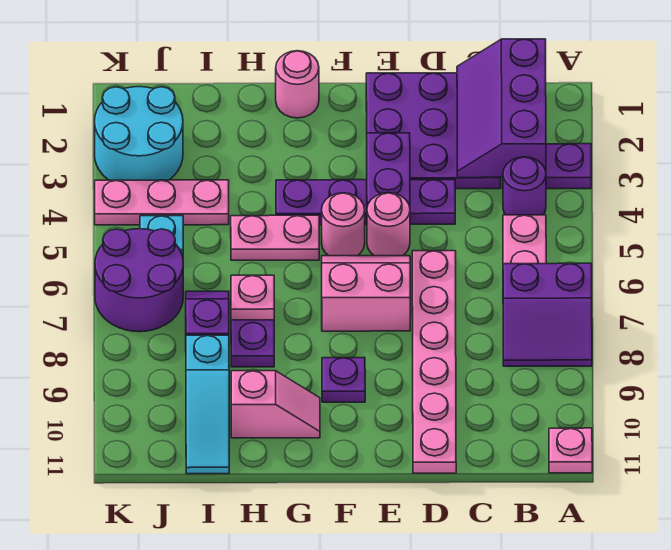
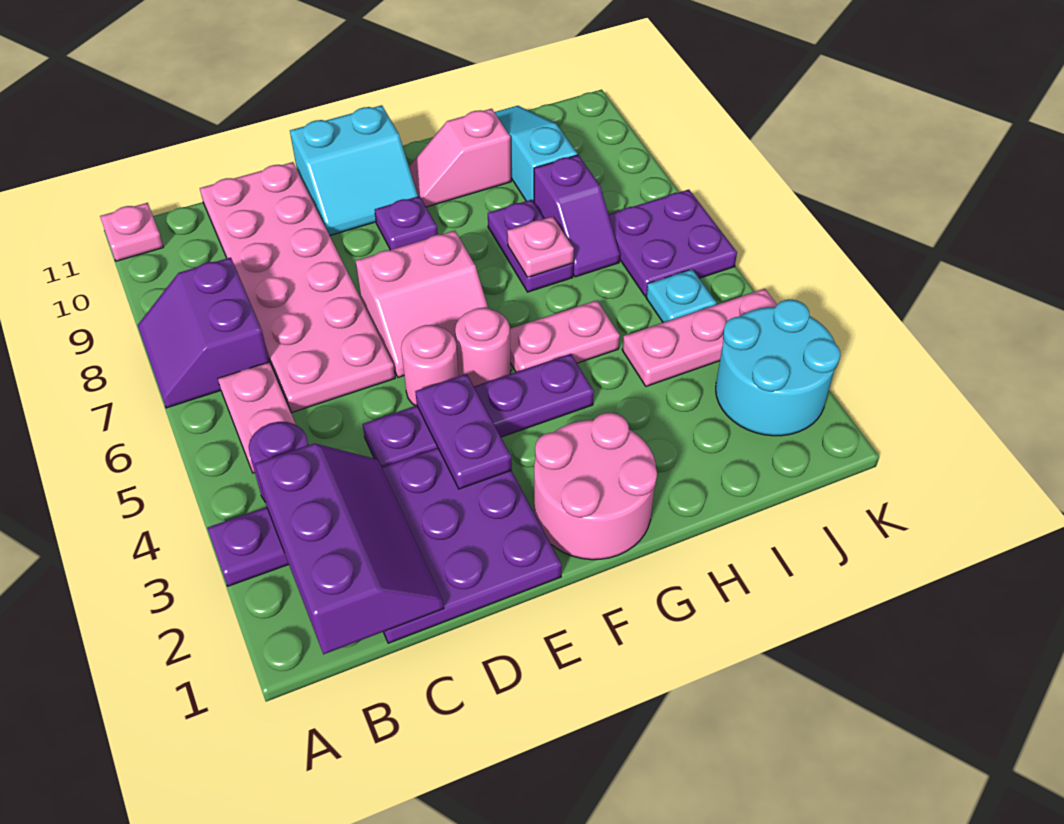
purple slope A7:B8 level 1 top 7 -> purple slope A7:B8 level 1 top B
pink plate D6:D11 level 1 -> pink plate C6:D11 level 1
none -> cyan slope E10:F11 level 1 top 11
pink round brick G1 level 1 -> pink round brick F1:G2 level 1
purple round brick J6:K7 level 1 -> purple plate J6:K7 level 1

